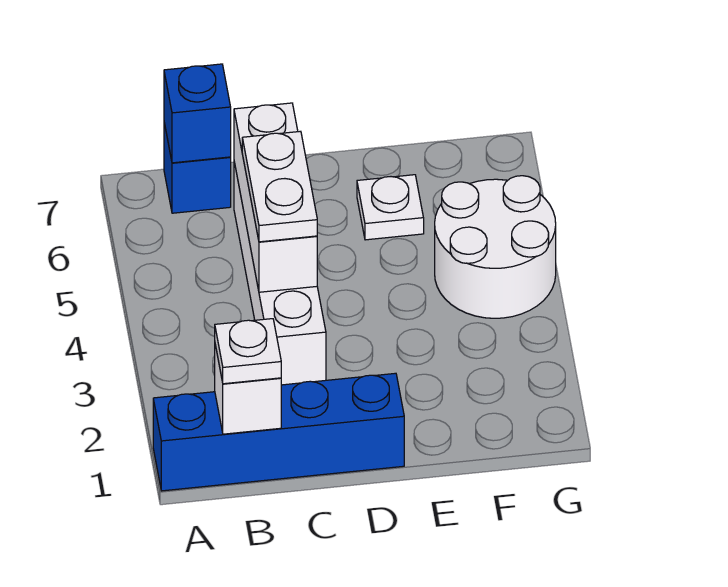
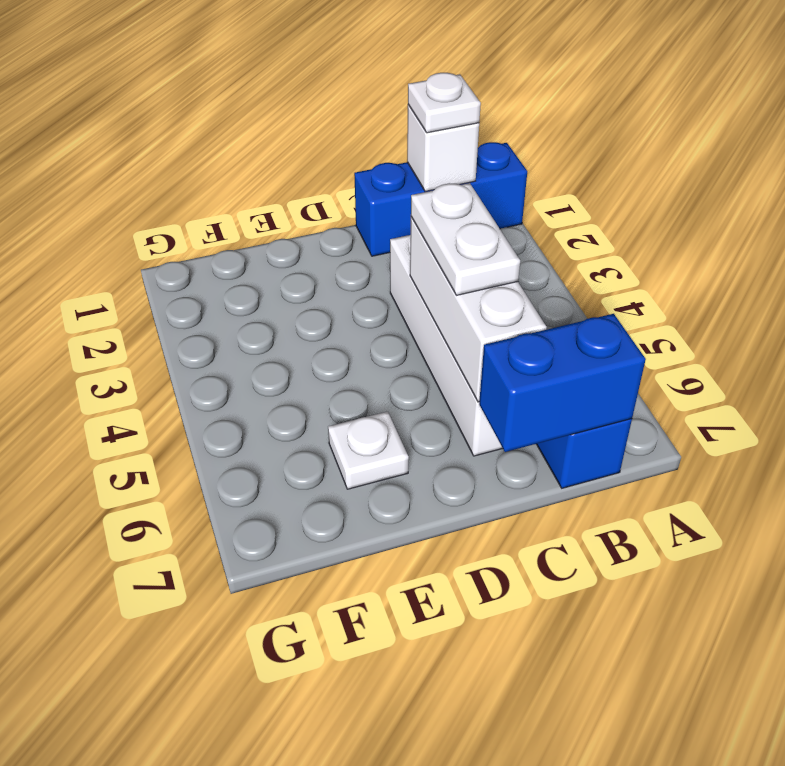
blue brick A1:D1 level 1 -> blue brick A1:C1 level 1
blue brick B7 level 2 -> blue brick B7:C7 level 2
white round brick F4:G5 level 1 -> none

